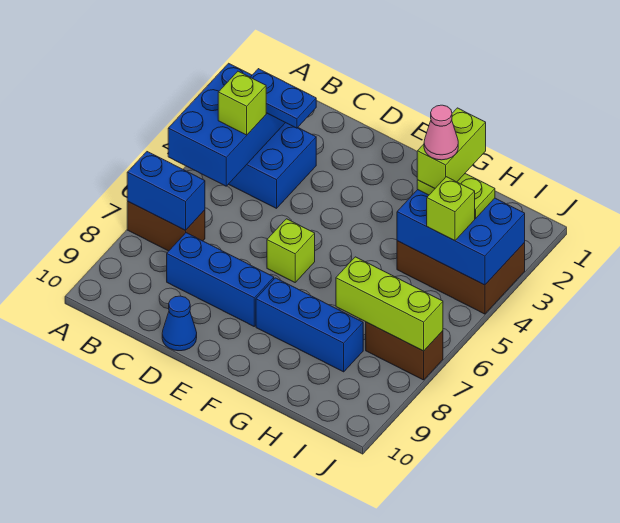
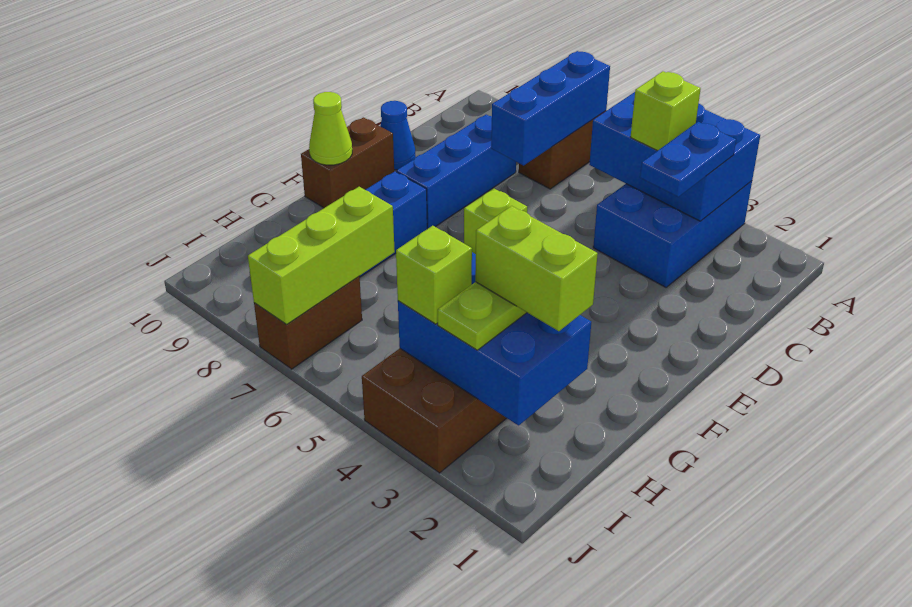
blue brick A7:B7 level 2 -> blue brick A7:C7 level 2
none -> brown brick E10:F10 level 1
none -> lime cone F10 level 2
blue brick H3:J4 level 2 -> blue brick H2:I4 level 2
pink cone H3 level 5 -> none

